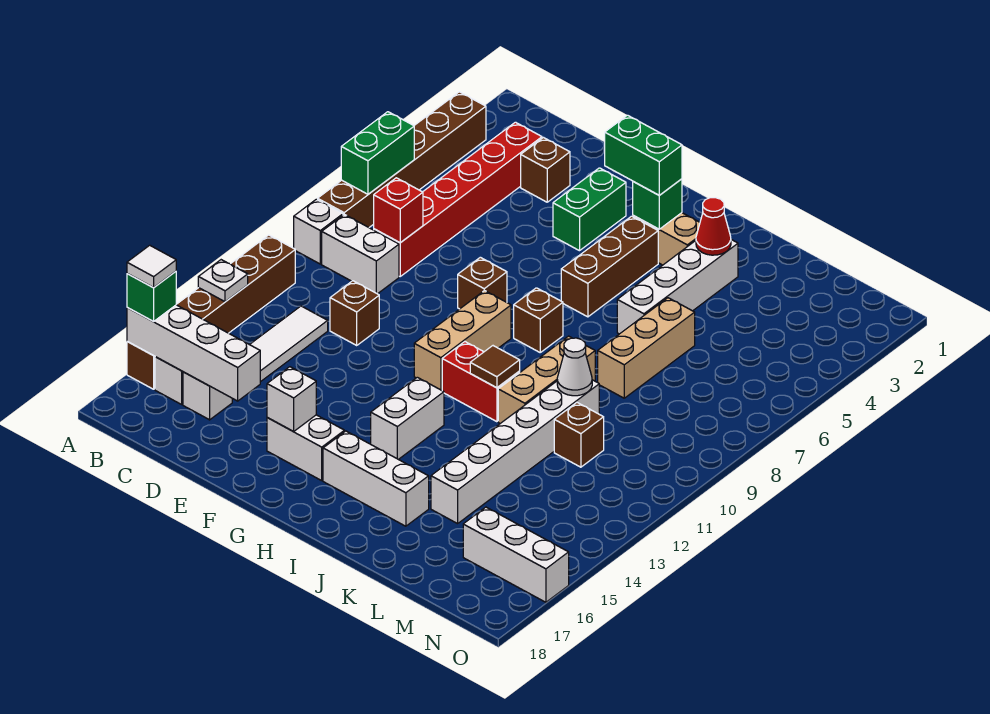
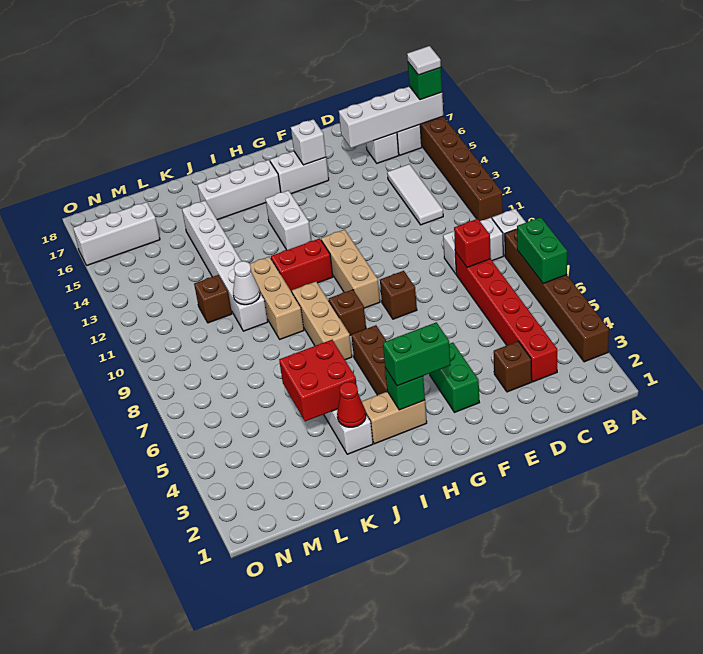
white plate A13 level 2 -> none
brown brick D11 level 1 -> none
brown tile I11 level 2 -> none
none -> red brick J4:K5 level 2
tan brick K6:K8 level 1 -> tan brick I7:I9 level 1

